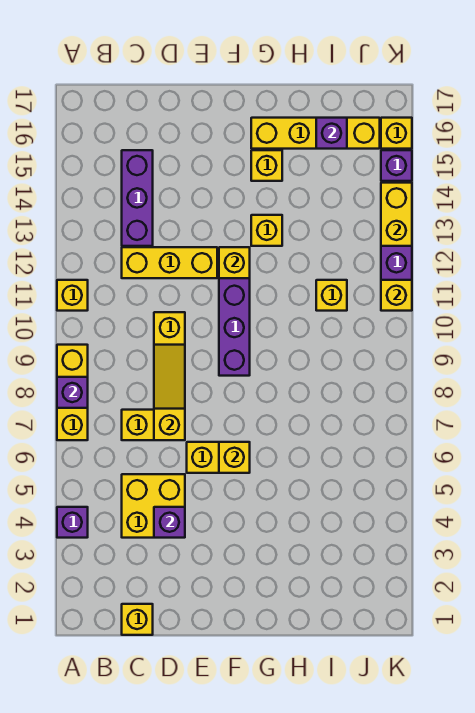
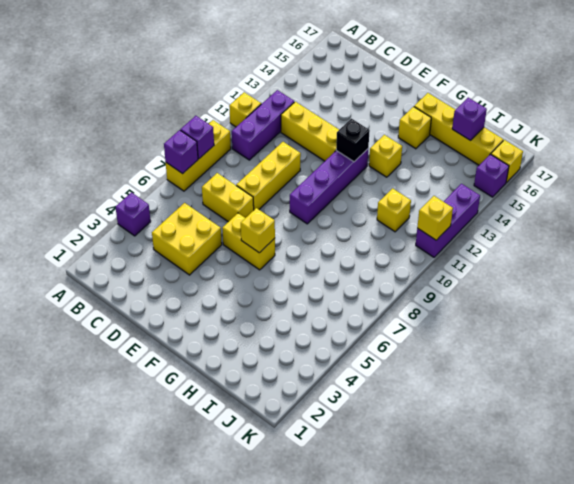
yellow brick C1 level 1 -> none
purple brick C13:C15 level 1 -> purple brick B10:B12 level 1
purple brick D4 level 2 -> purple brick A7 level 2
yellow slope D7:D9 level 2 top 7 -> none
yellow brick F12 level 2 -> black brick F12 level 2
yellow brick K13:K14 level 2 -> none

